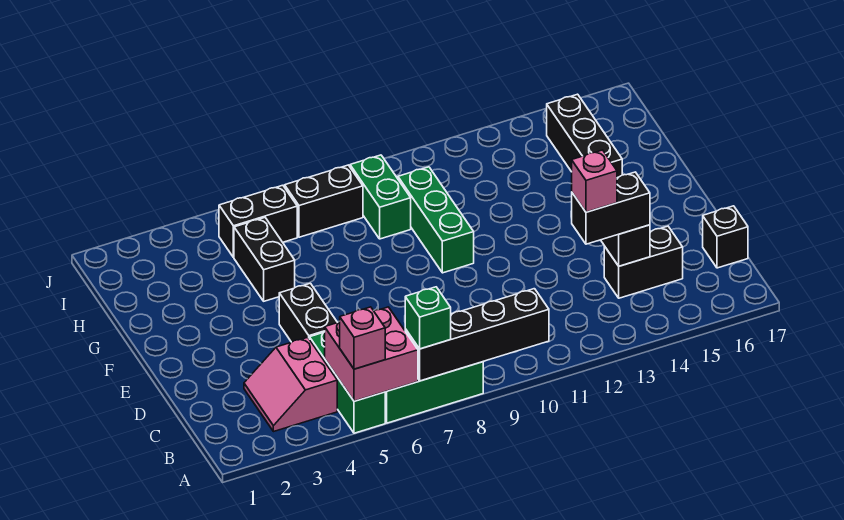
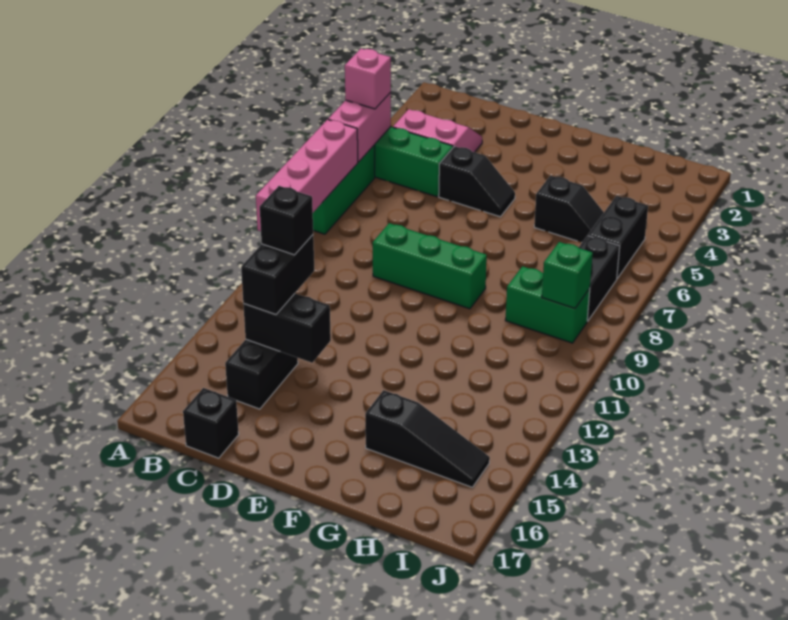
pink brick A5:B6 level 2 -> pink brick A5:A6 level 2
black brick A7:A10 level 2 -> pink brick A7:A10 level 2
green brick A7 level 3 -> green brick I9 level 2
pink brick C13 level 4 -> black brick C13 level 4
black brick D5:E5 level 1 -> black slope D5:E5 level 1 top D
green brick F10:H10 level 1 -> green brick D9:F9 level 1
black brick G5:H5 level 1 -> black slope G5:H5 level 1 top G
black brick G15:I15 level 1 -> black slope G15:I15 level 1 top G

